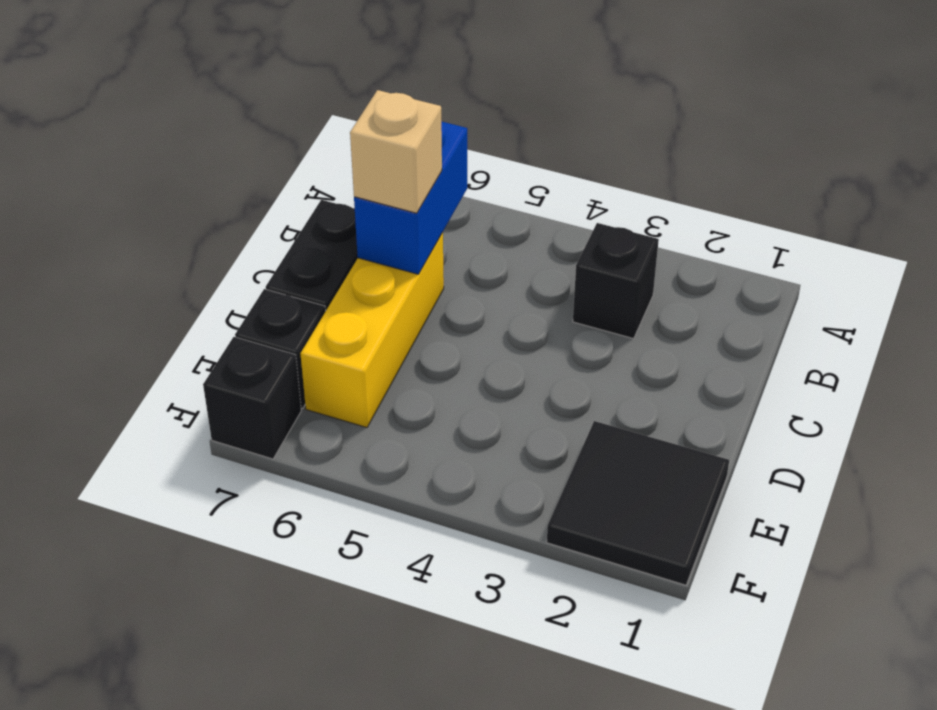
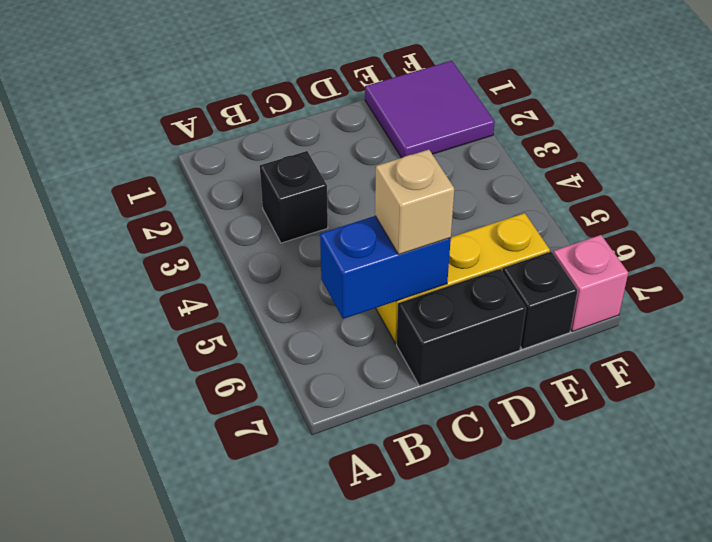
black tile E1:F2 level 1 -> purple tile E1:F2 level 1
black brick F7 level 1 -> pink brick F7 level 1

